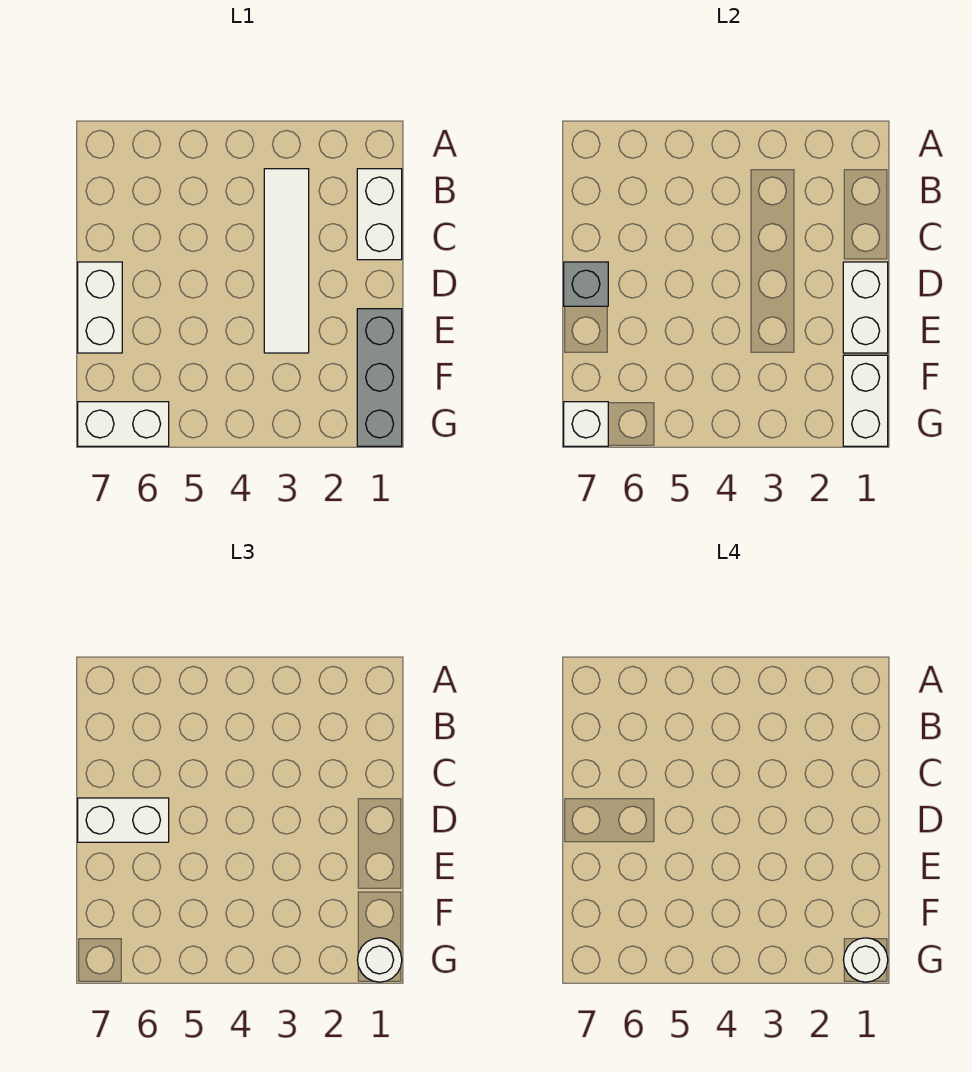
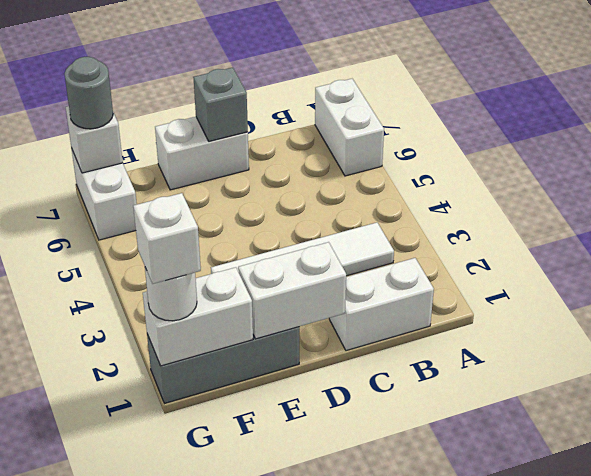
white brick D6:D7 level 3 -> white brick A6:A7 level 1
white round brick G1 level 4 -> white brick G1 level 4
none -> grey round brick G7 level 3

